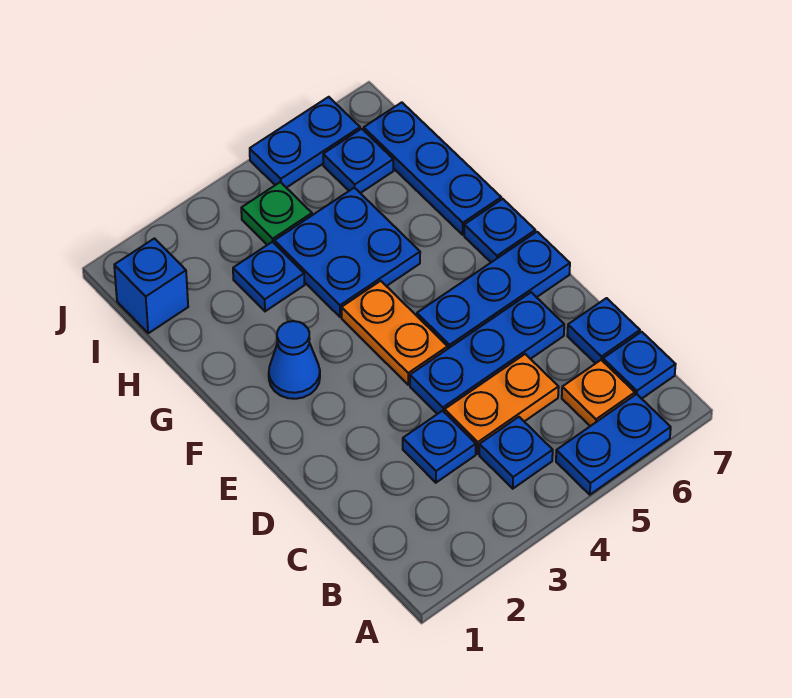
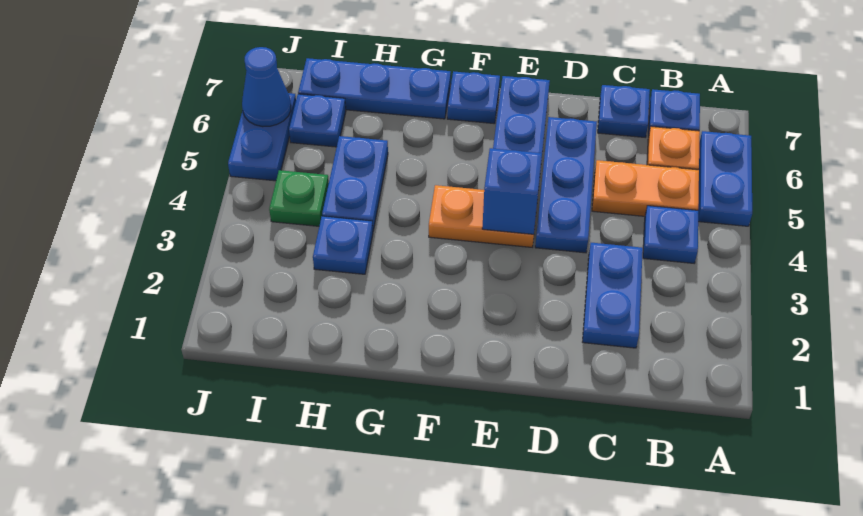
blue plate C3 level 1 -> blue plate C2:C3 level 1
orange plate C4:C5 level 1 -> orange plate B5:C5 level 1
blue cone F2 level 1 -> blue cone J6 level 2
blue plate G4:H5 level 1 -> blue plate H4:H5 level 1
blue brick I1 level 1 -> blue brick E4 level 2

